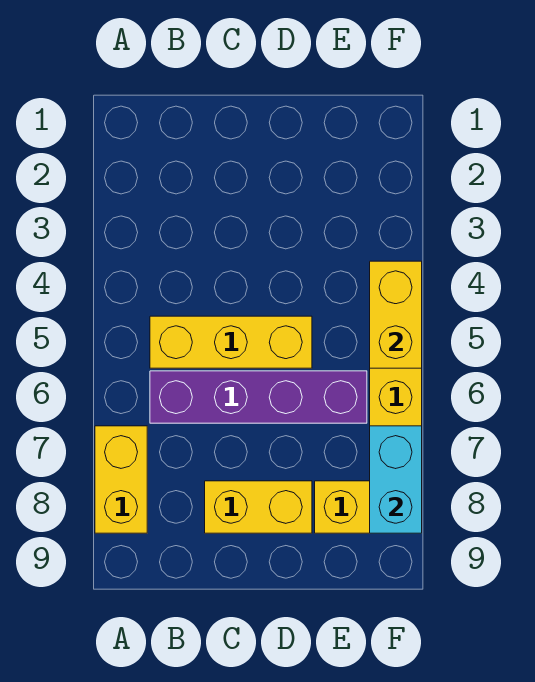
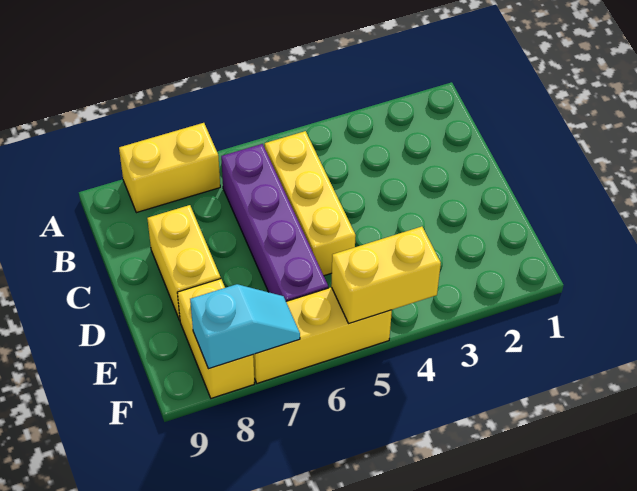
cyan brick F7:F8 level 2 -> cyan slope F7:F8 level 2 top 8

